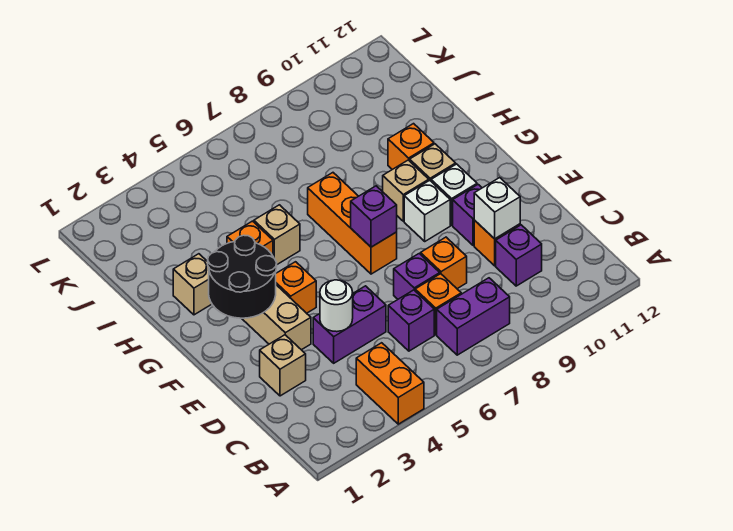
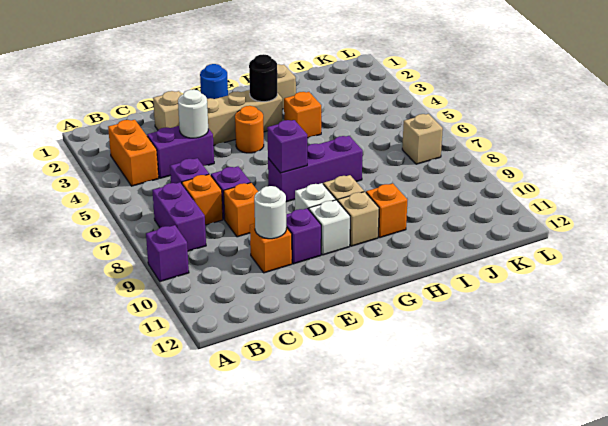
orange brick A4:B4 level 1 -> orange brick B3:B4 level 1
purple brick C10 level 1 -> purple brick A9 level 1
purple brick D4:D5 level 1 -> purple brick C4:D4 level 1
white brick D10 level 2 -> white round brick D10 level 2
none -> blue round brick F1 level 1
black round brick F2:G3 level 2 -> black round brick G3 level 2
orange brick F4 level 1 -> orange round brick F4 level 1
orange brick F7:H7 level 1 -> purple brick F7:H7 level 1
tan brick H5 level 1 -> tan brick K7 level 1

